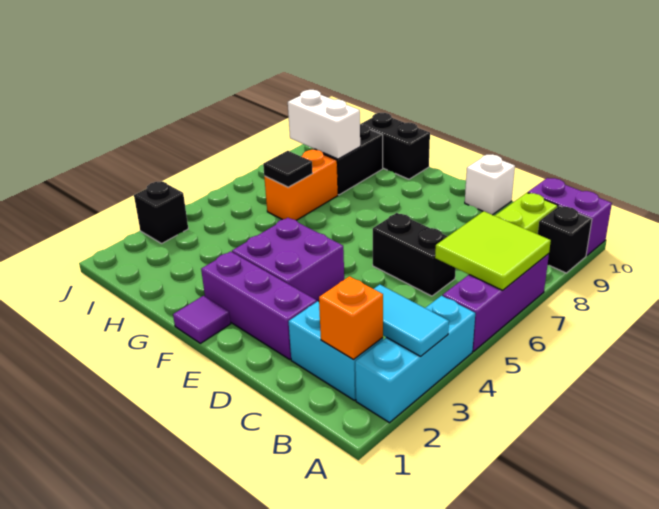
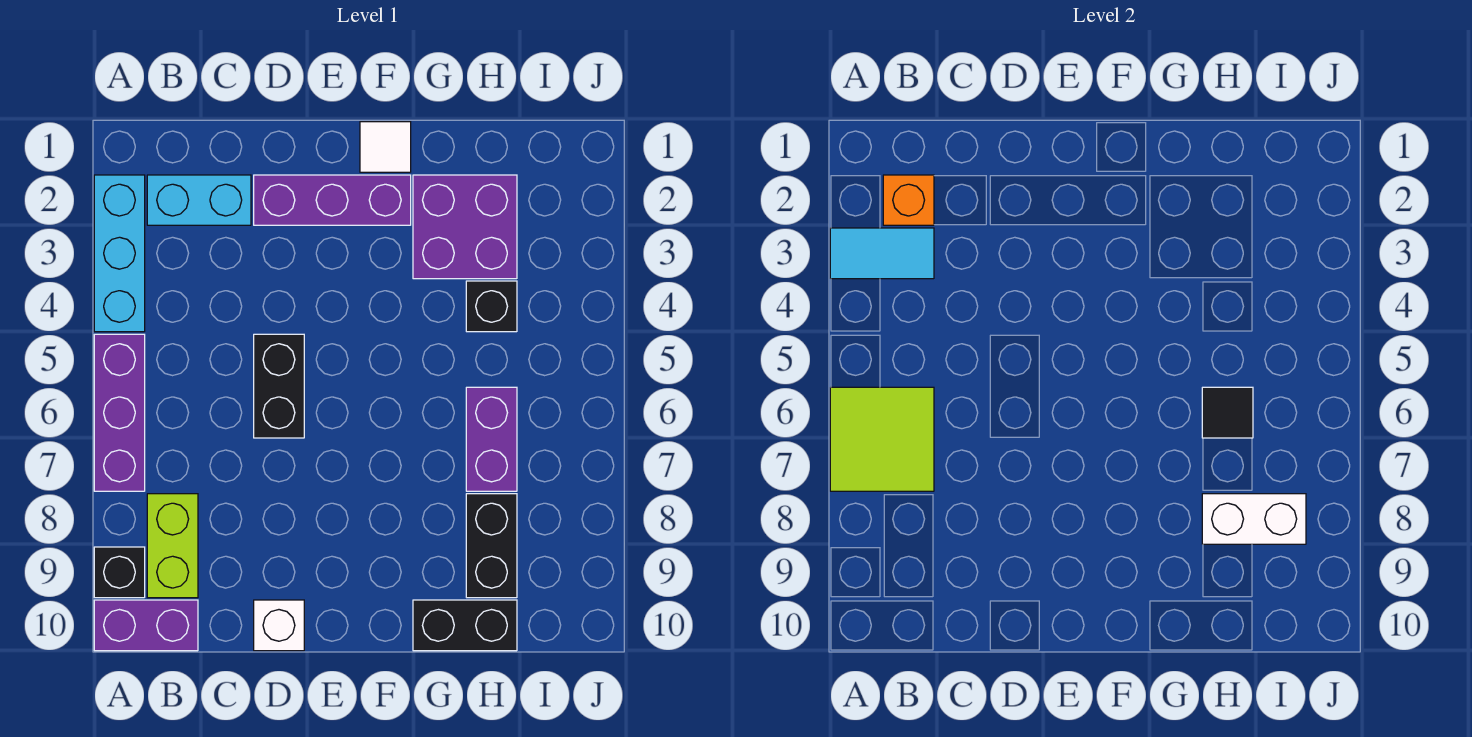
black brick C6:D6 level 1 -> black brick D5:D6 level 1
purple brick E3:F4 level 1 -> purple brick G2:H3 level 1
purple tile F1 level 1 -> white tile F1 level 1
orange brick H6:H7 level 1 -> purple brick H6:H7 level 1
black brick J3 level 1 -> black brick H4 level 1

